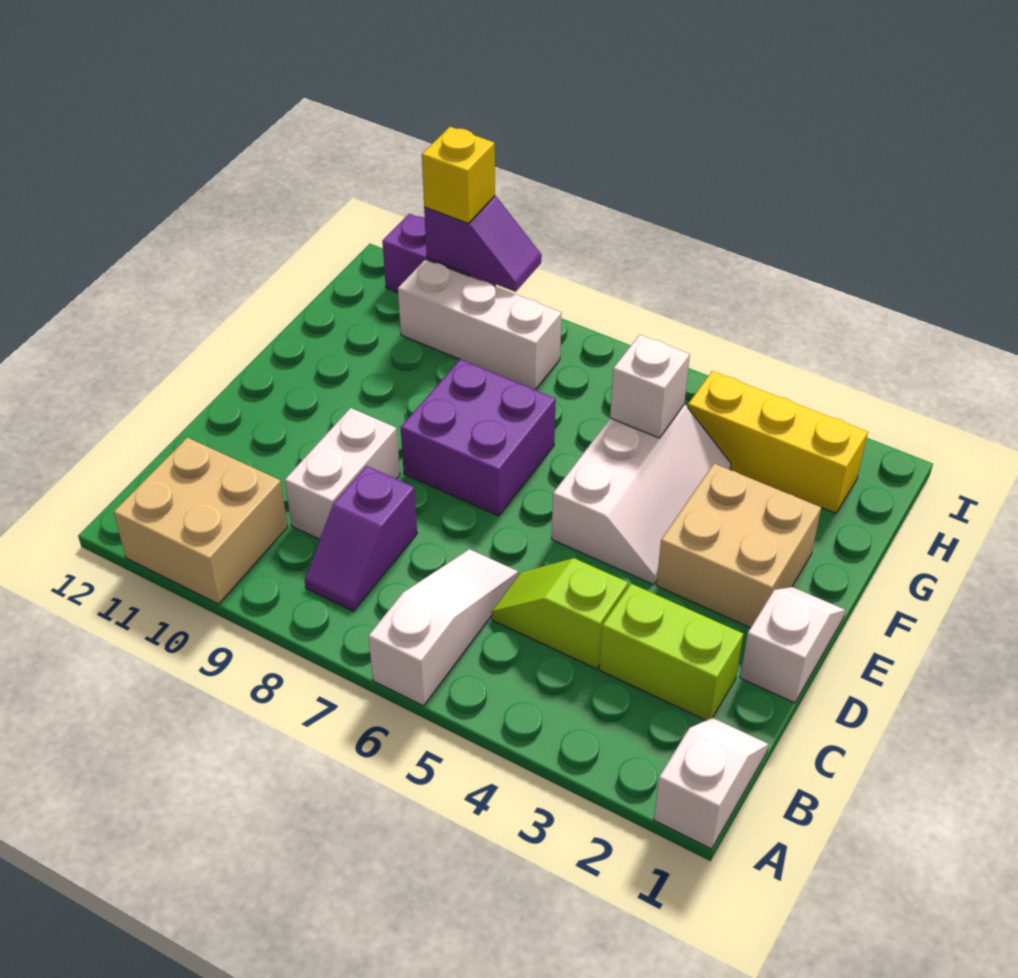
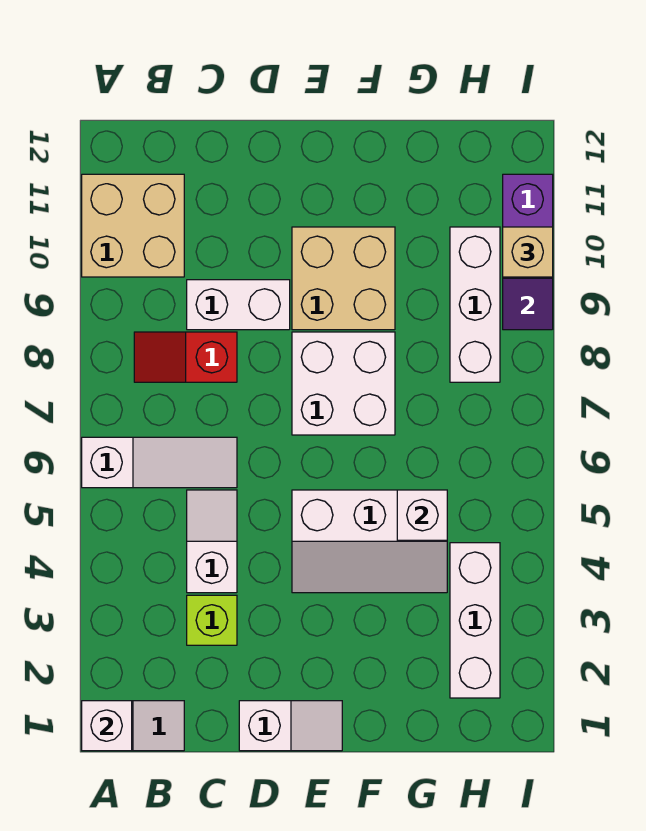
none -> white brick A1 level 2
purple slope B8:C8 level 1 top C -> red slope B8:C8 level 1 top C
lime brick C2:C3 level 1 -> lime brick C3 level 1
lime slope C4:C5 level 1 top 4 -> white slope C4:C5 level 1 top 4
tan brick E2:F3 level 1 -> tan brick E9:F10 level 1
purple brick E7:F8 level 1 -> white brick E7:F8 level 1
yellow brick H2:H4 level 1 -> white brick H2:H4 level 1
yellow brick I10 level 3 -> tan brick I10 level 3

